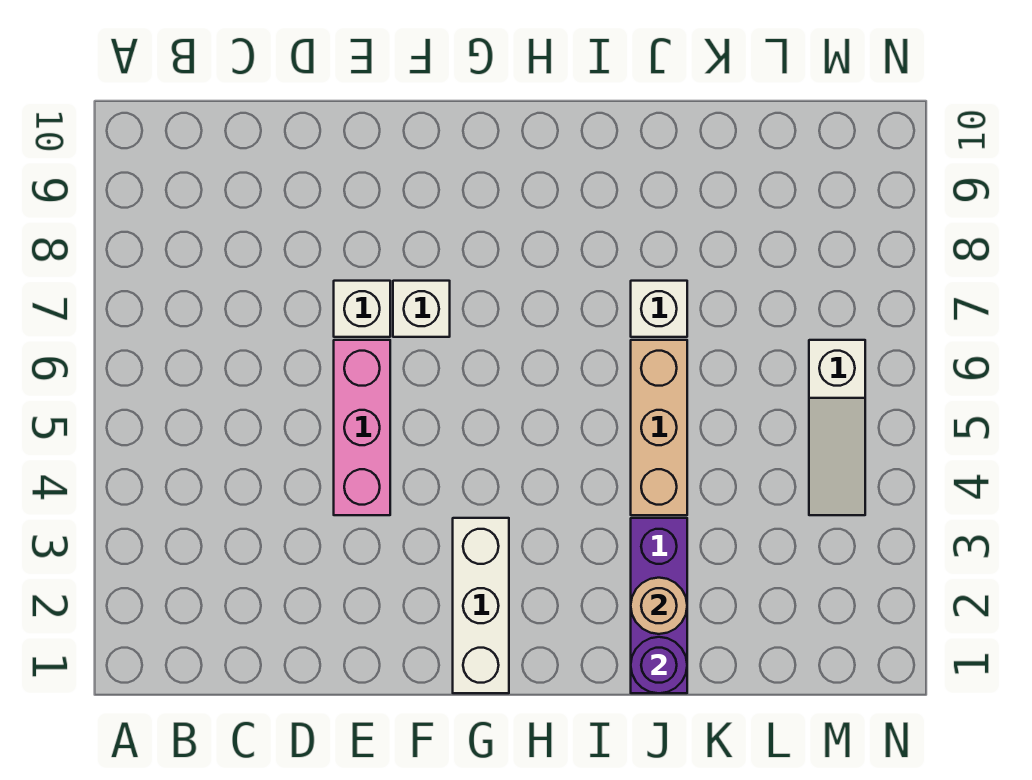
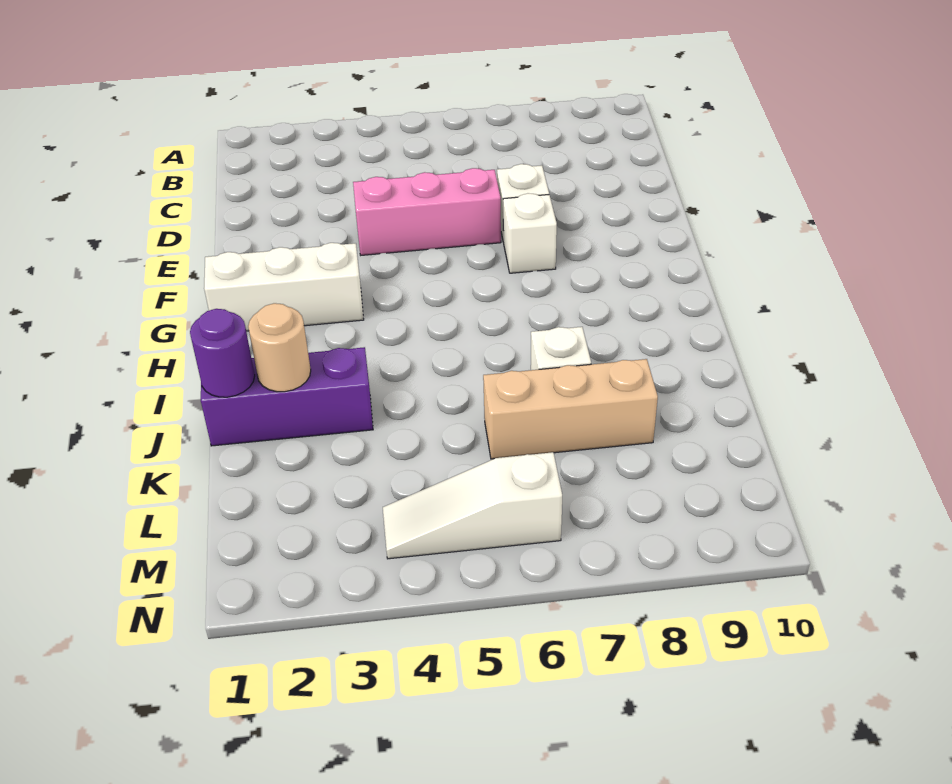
tan brick J4:J6 level 1 -> tan brick K6:K8 level 1

